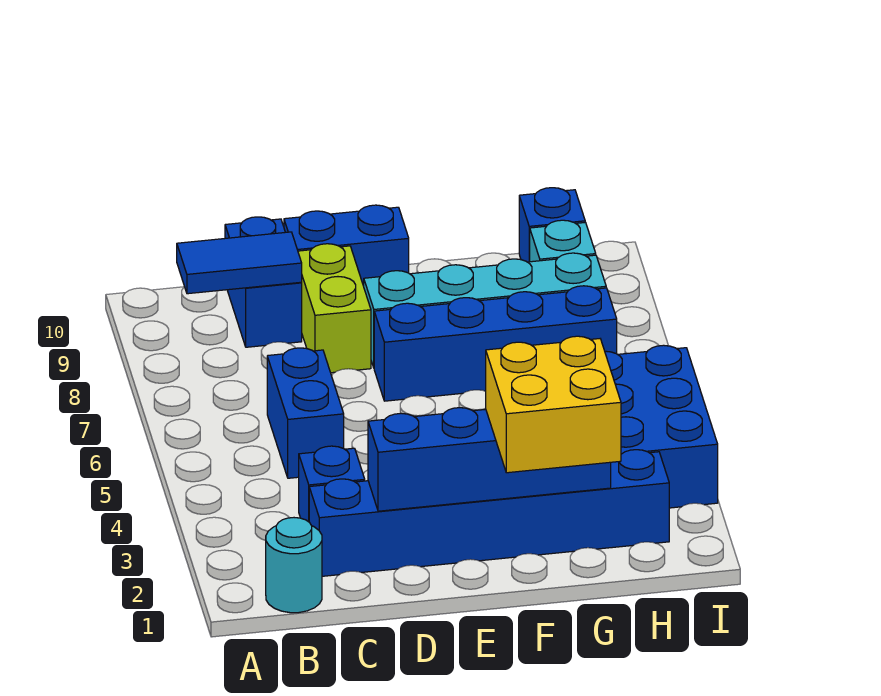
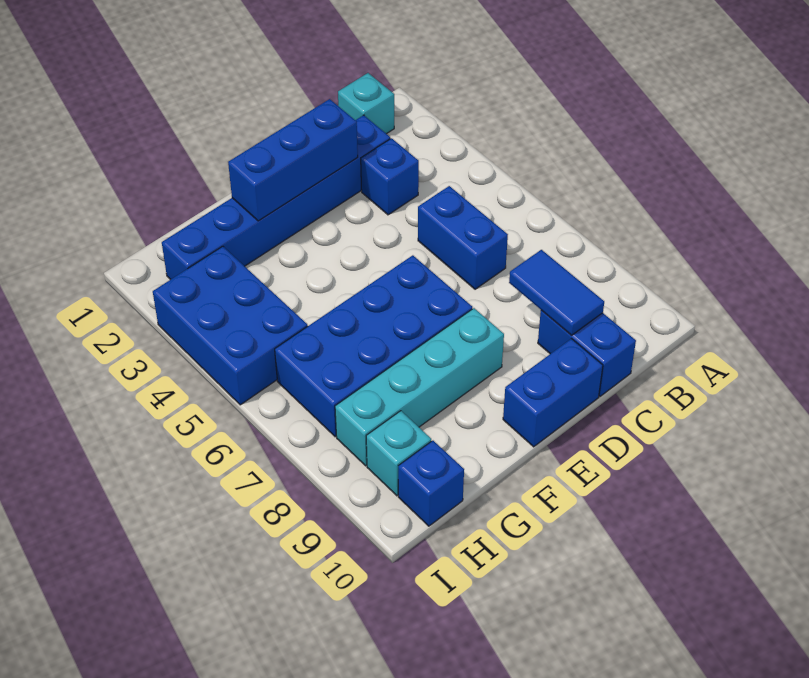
cyan round brick B1 level 1 -> cyan brick B1 level 1
blue tile B9:C9 level 2 -> blue tile C8:C9 level 2
blue brick D2:G2 level 2 -> blue brick D2:F2 level 2
lime brick D8:D9 level 1 -> none
blue brick E7:H7 level 1 -> blue brick E6:H7 level 1
yellow brick F1:G2 level 3 -> none

